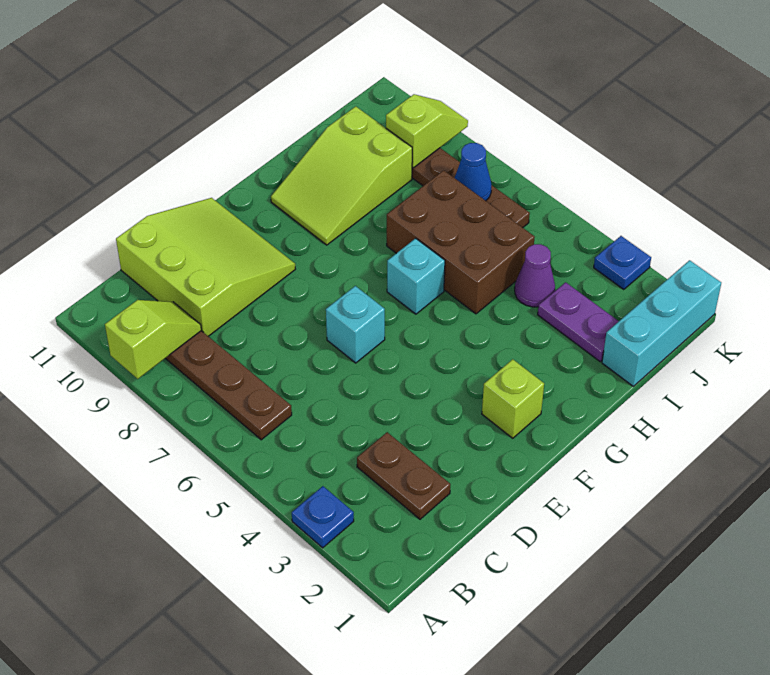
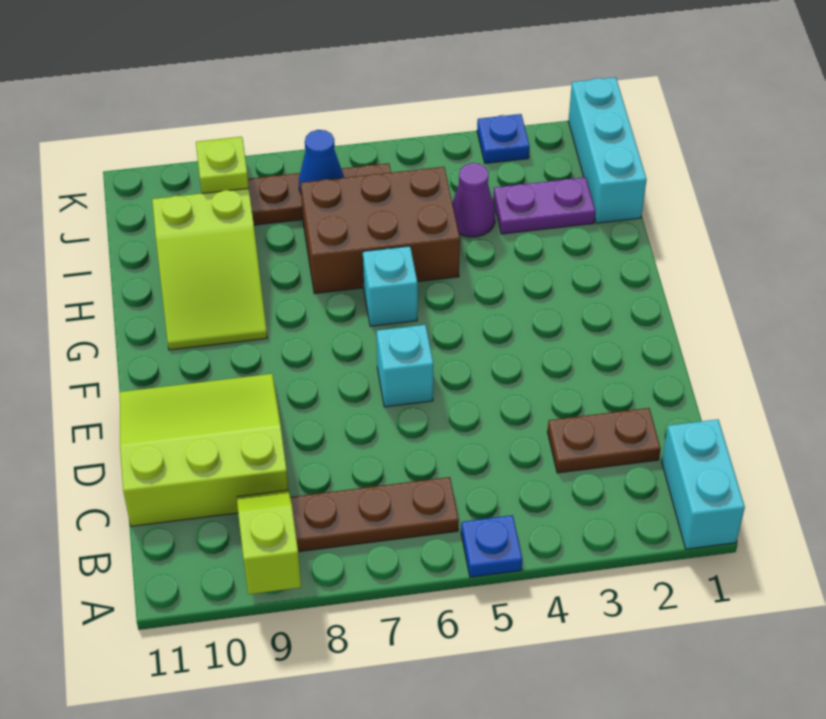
none -> cyan brick A1:B1 level 1
blue plate A3 level 1 -> blue plate A5 level 1
lime brick F2 level 1 -> none

